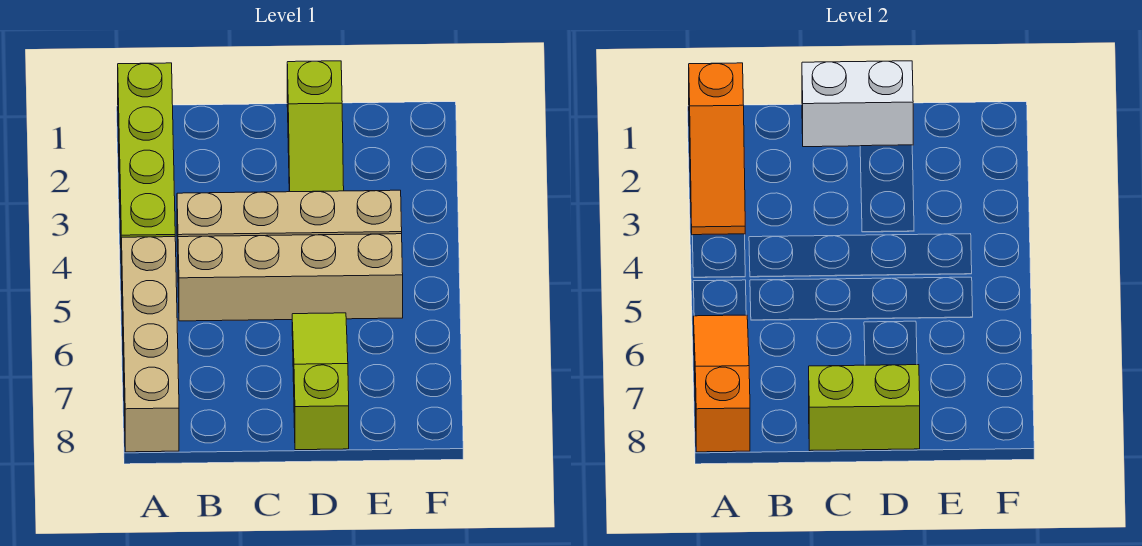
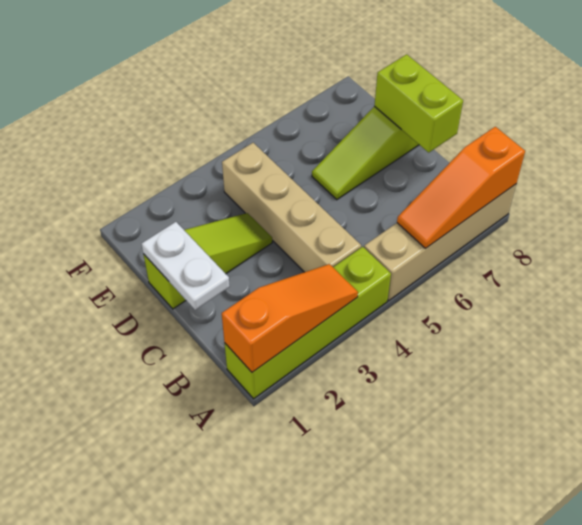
tan brick B5:E5 level 1 -> none
white brick C1:D1 level 2 -> white plate C1:D1 level 2

